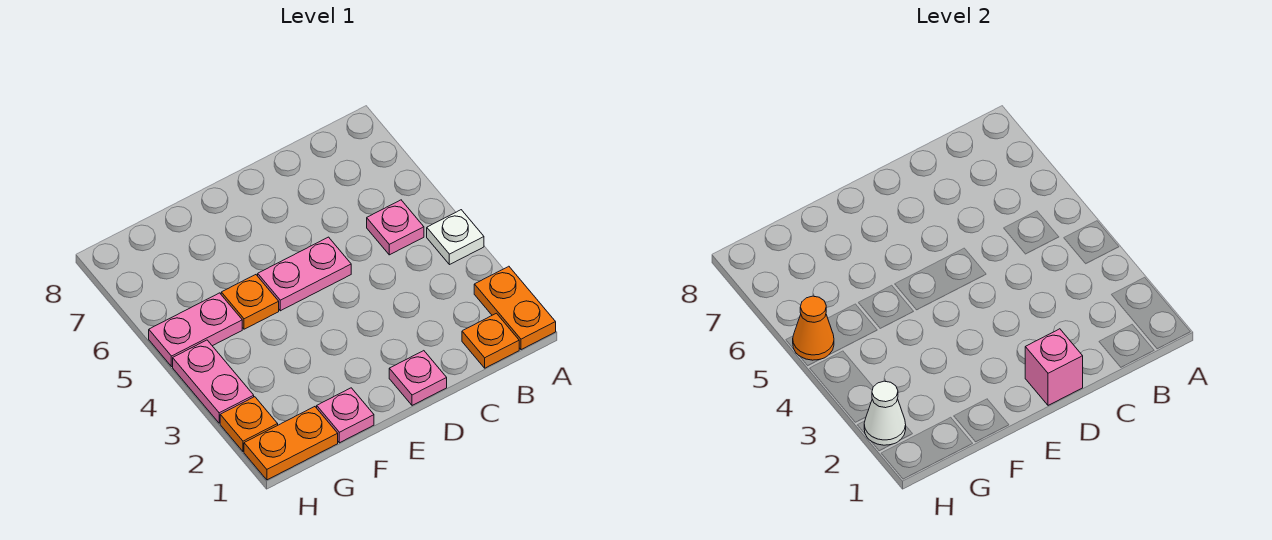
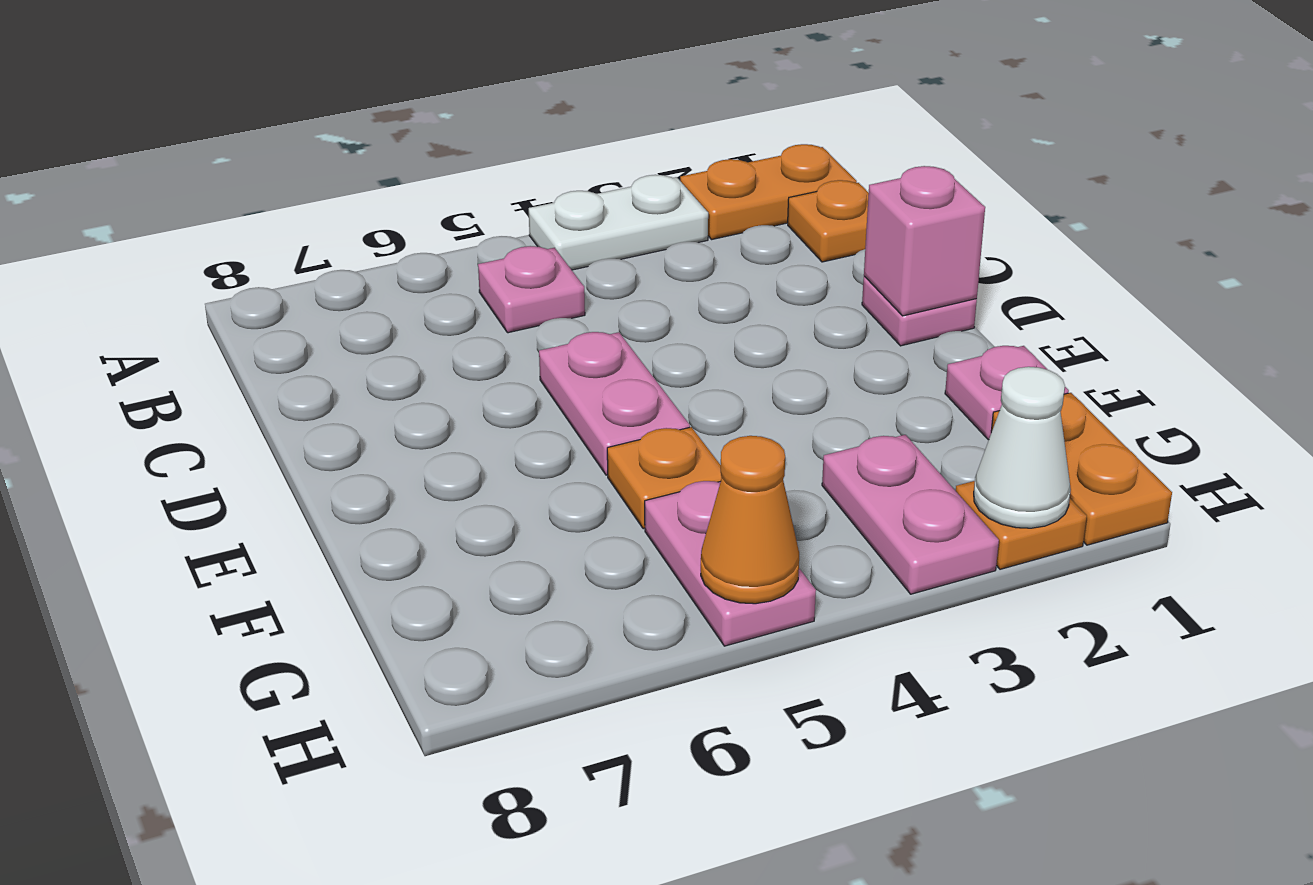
white plate A4 level 1 -> white plate A3:A4 level 1
pink plate H3:H4 level 1 -> pink plate G3:H3 level 1

